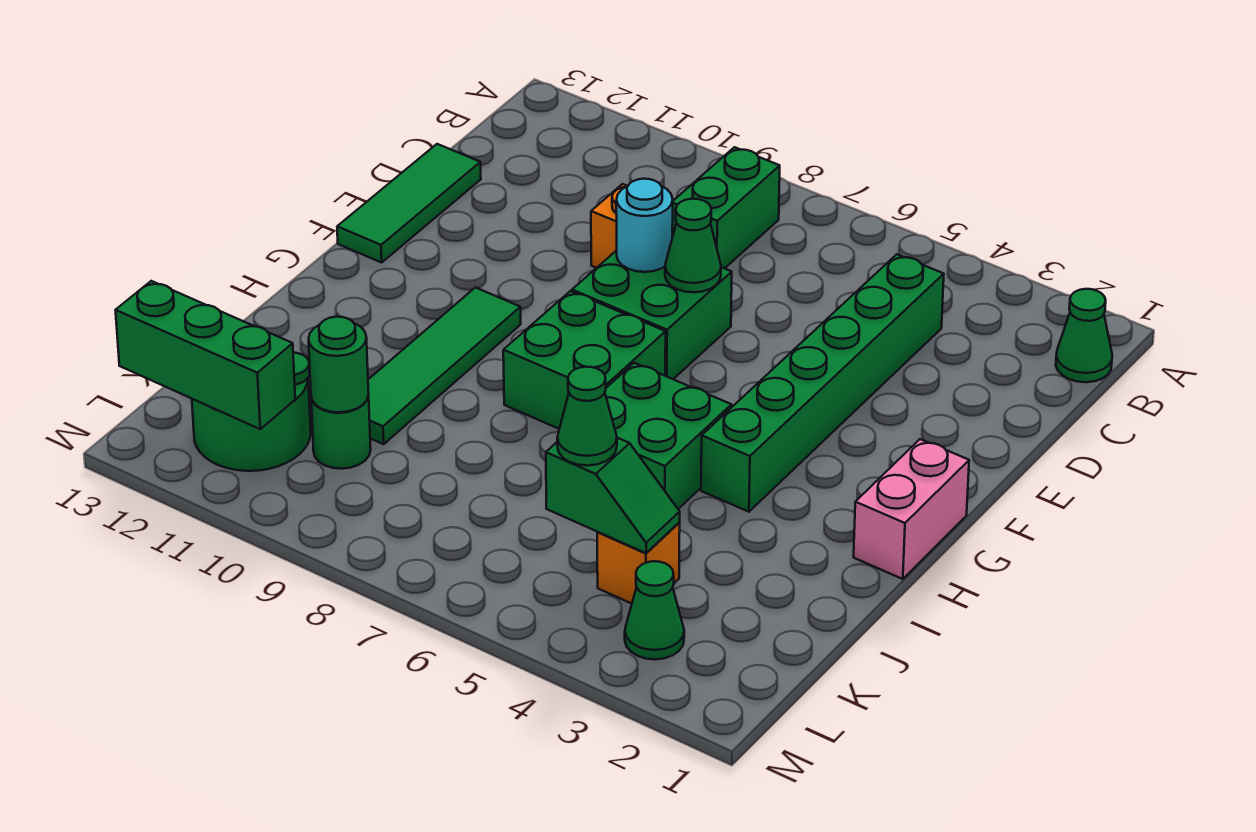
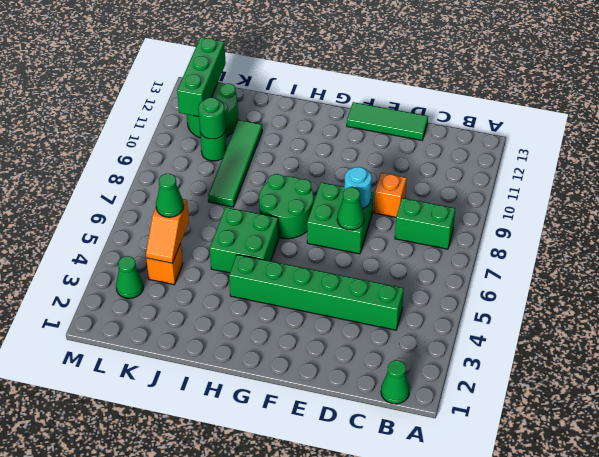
pink brick G1:H1 level 1 -> none
green brick G7:H8 level 1 -> green round brick G7:H8 level 1
green tile G10:J10 level 1 -> green tile J8:J11 level 1
green slope K4:K5 level 2 top 5 -> orange slope K4:K5 level 2 top 5

